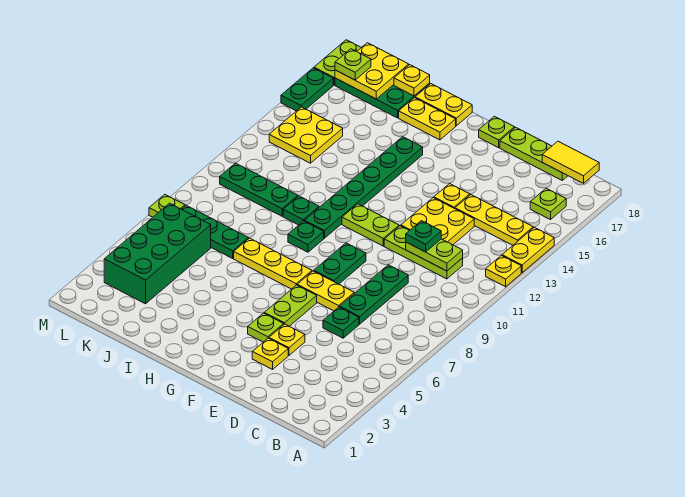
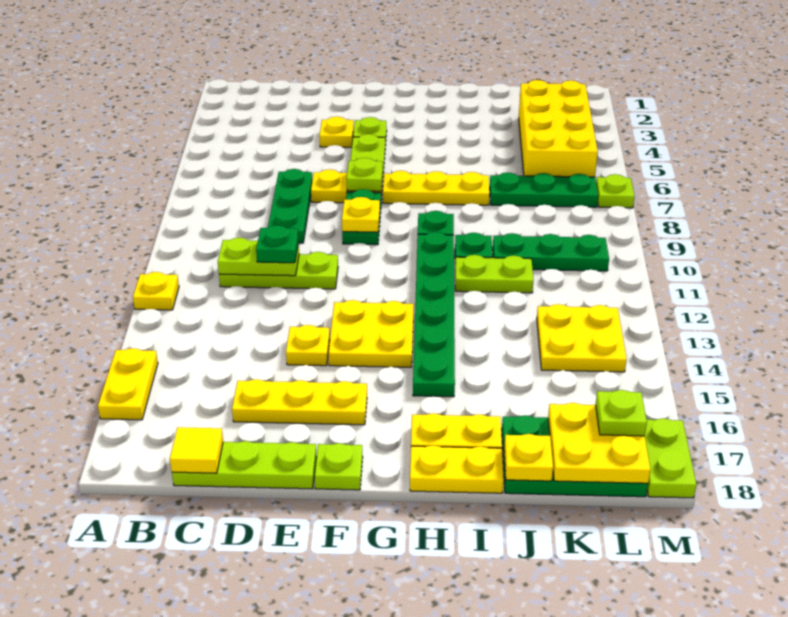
yellow plate A13:A14 level 1 -> yellow plate A15:A16 level 1
yellow plate B14:D14 level 1 -> yellow plate D16:F16 level 1
lime plate B16 level 1 -> lime plate F7 level 2
yellow tile B18:C18 level 2 -> yellow tile C18 level 2
green plate D6 level 1 -> none
yellow plate D12:E13 level 1 -> yellow plate F13:G14 level 1
yellow plate E3 level 1 -> yellow plate F9 level 2
lime plate F11:G11 level 1 -> lime plate I11:J11 level 1
green brick K3:L6 level 1 -> yellow brick K3:L6 level 1
green plate M15:M16 level 1 -> none

